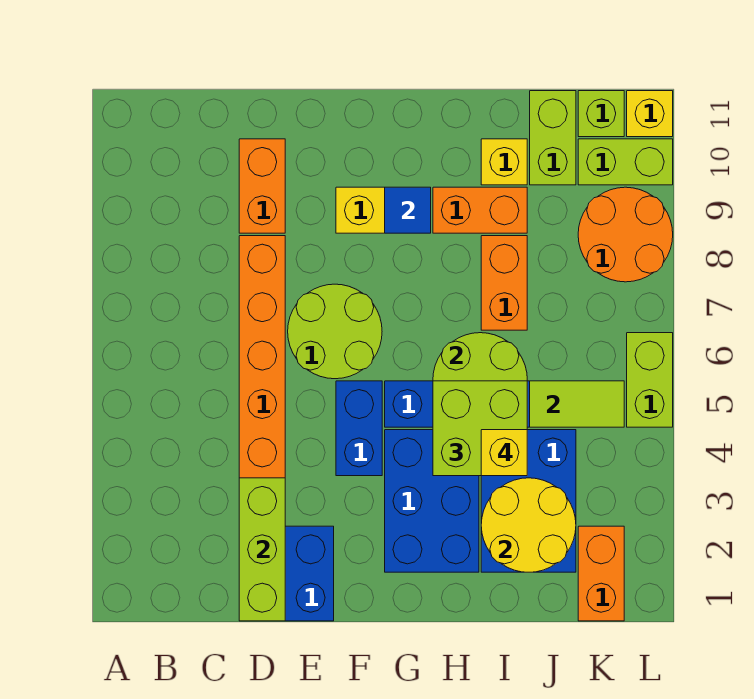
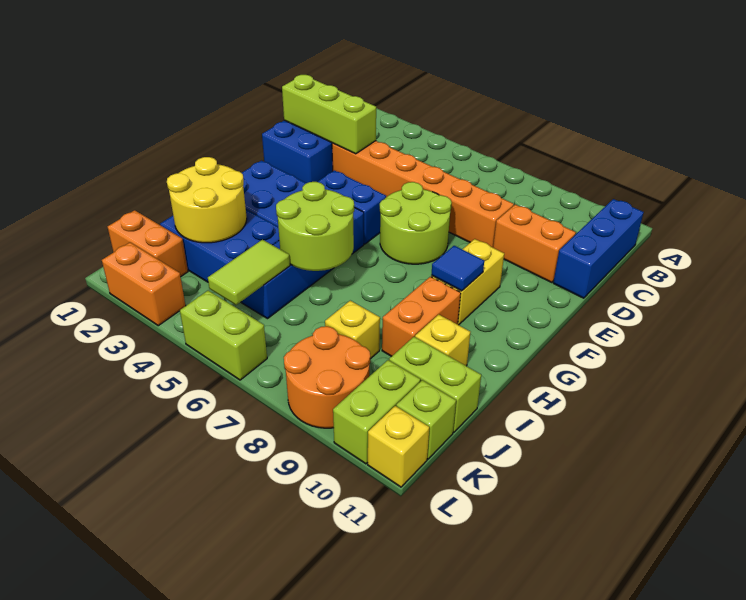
none -> blue brick B11:D11 level 1
lime brick H4:I5 level 3 -> none
yellow brick I4 level 4 -> yellow brick J8 level 1
orange brick I7:I8 level 1 -> orange brick L2:L3 level 1

